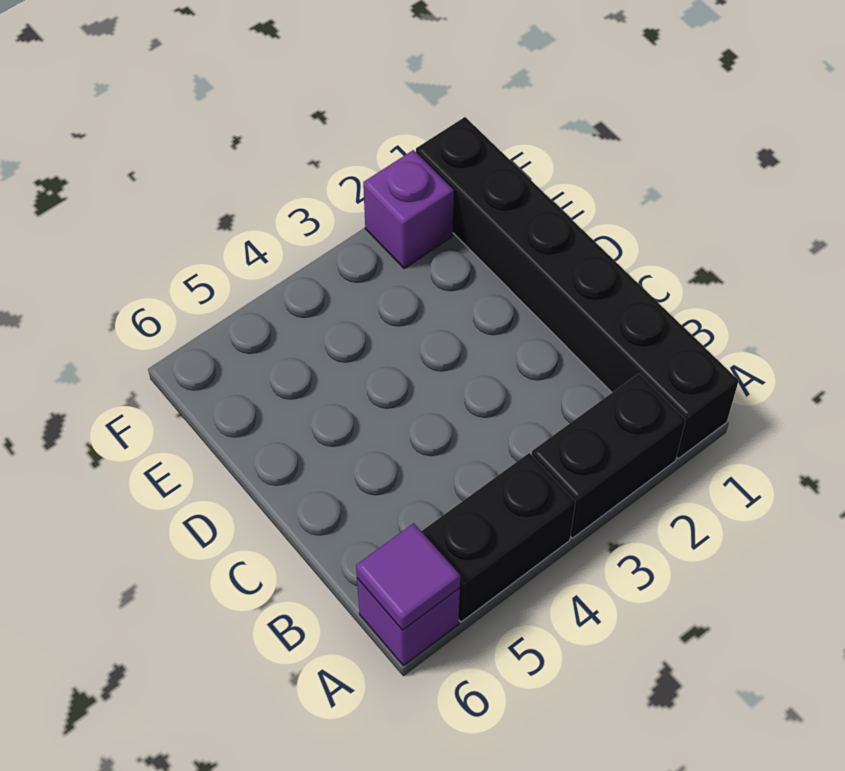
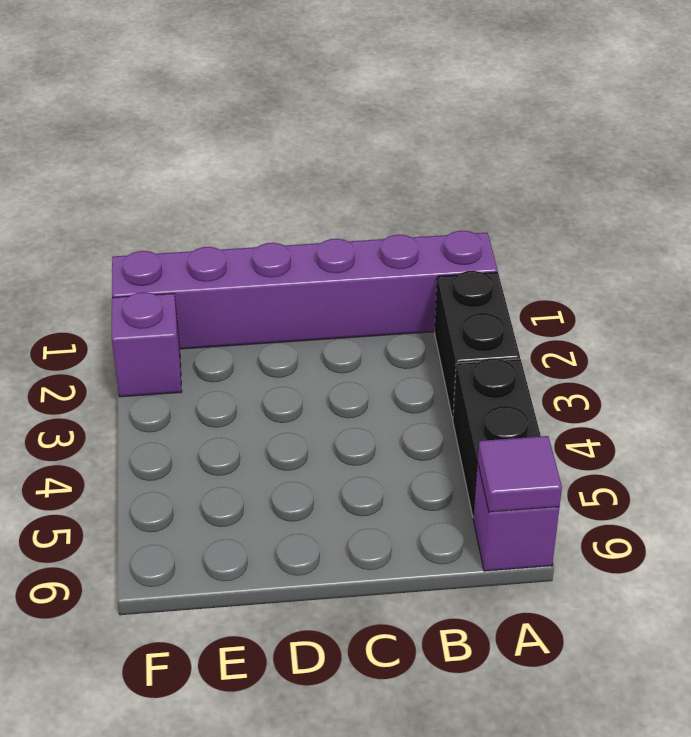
black brick A1:F1 level 1 -> purple brick A1:F1 level 1

